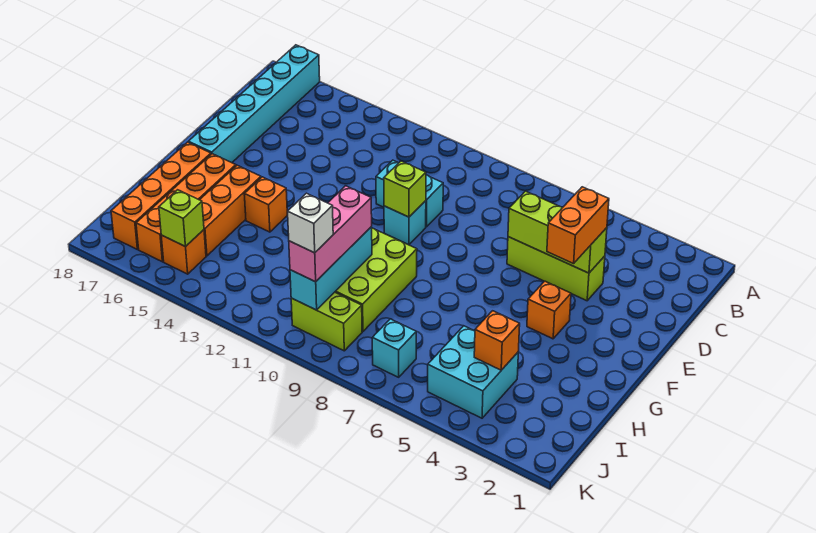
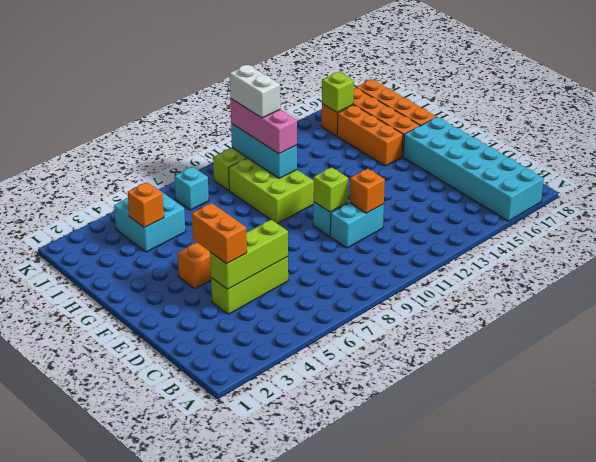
cyan brick A17:F17 level 1 -> cyan brick A16:F17 level 1
orange brick G14 level 1 -> orange brick D11 level 2
white brick J10 level 4 -> white brick I10:J10 level 4

